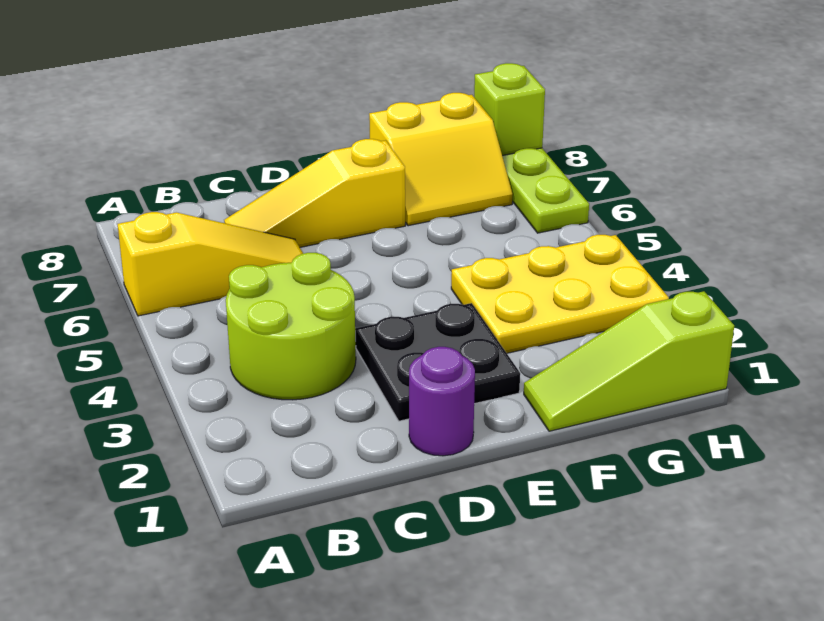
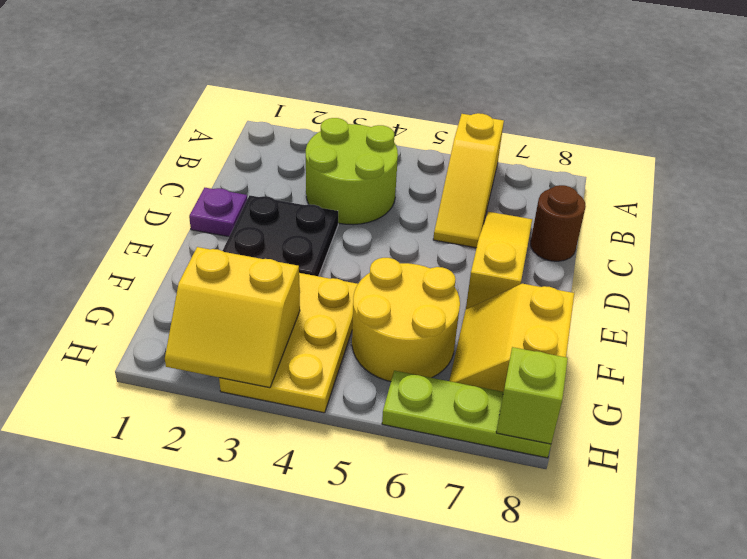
none -> brown round brick C8 level 1
purple round brick D1 level 1 -> purple plate D1 level 1
lime slope F1:H1 level 1 top H -> none
none -> yellow round brick F5:G6 level 1
none -> yellow slope G2:H3 level 2 top G

